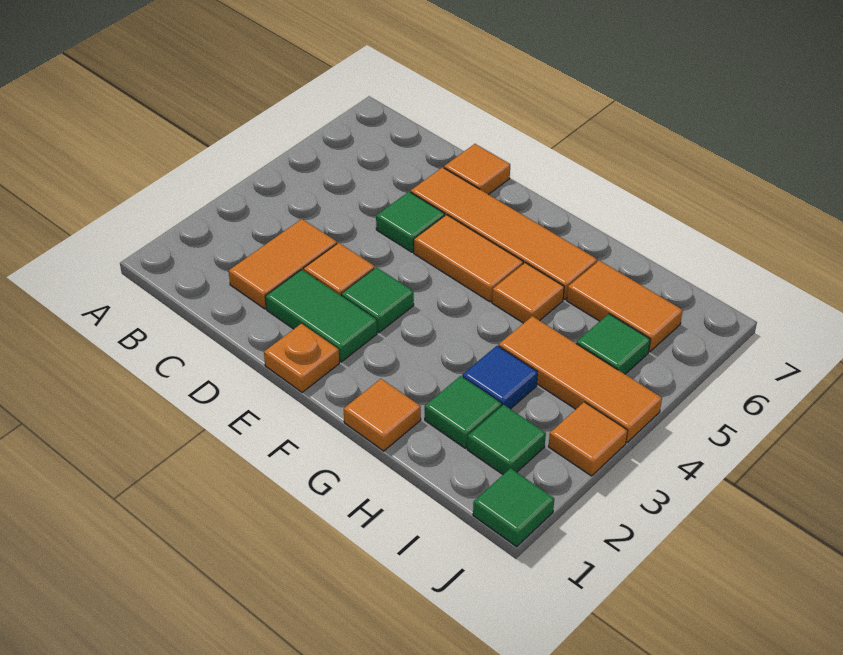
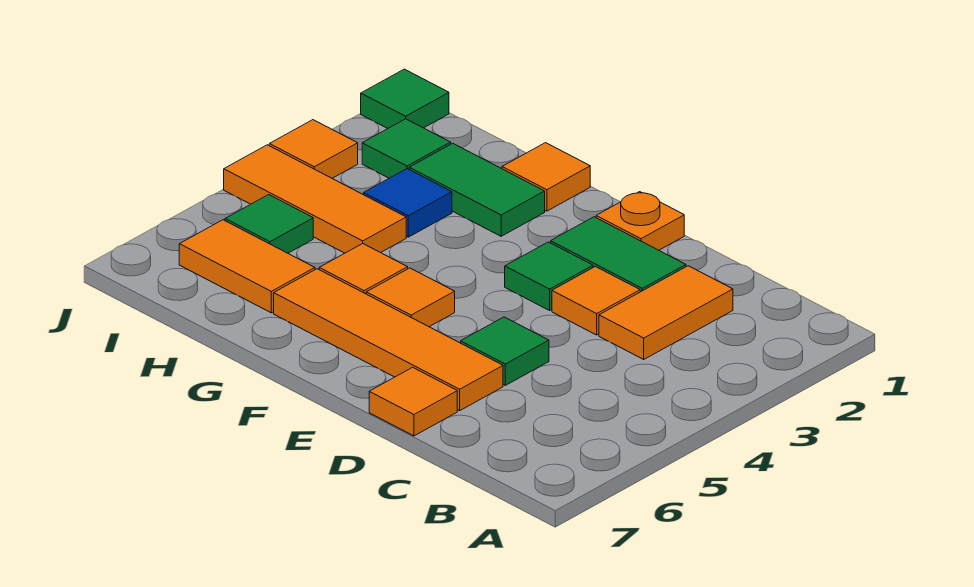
orange tile E5:F5 level 1 -> orange tile F5 level 1
green tile H2 level 1 -> green tile G2:H2 level 1

